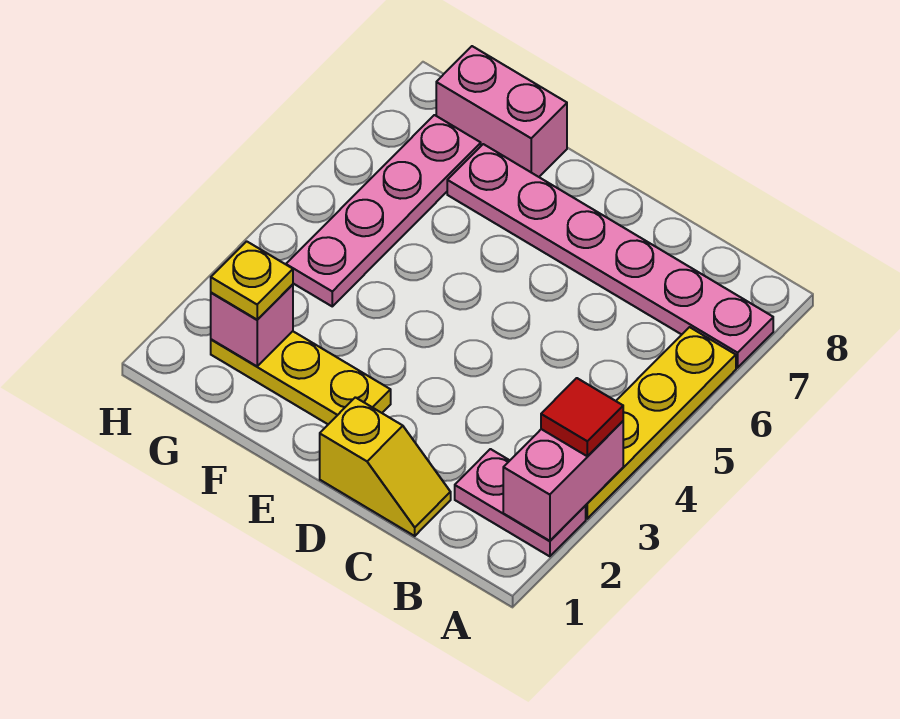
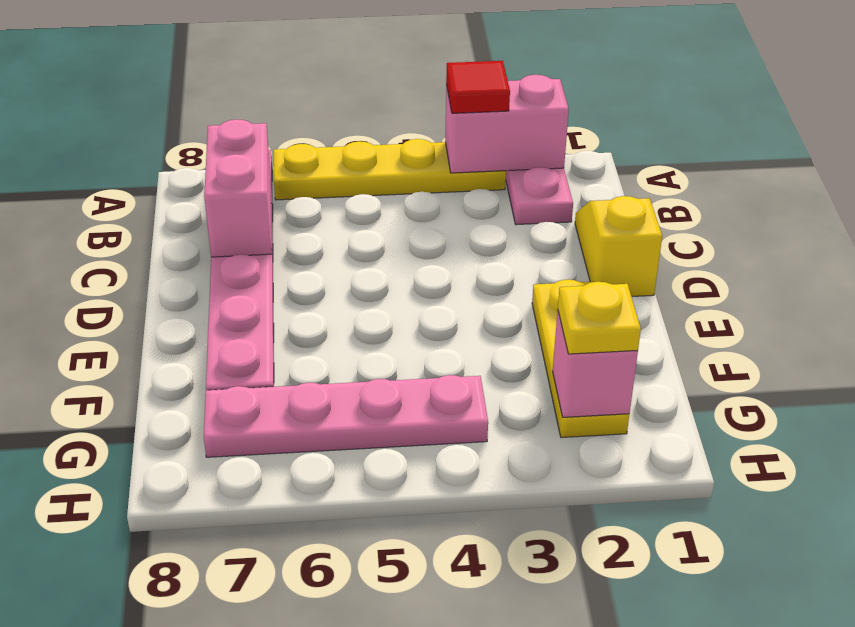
pink brick F8:G8 level 1 -> pink brick B7:C7 level 2

